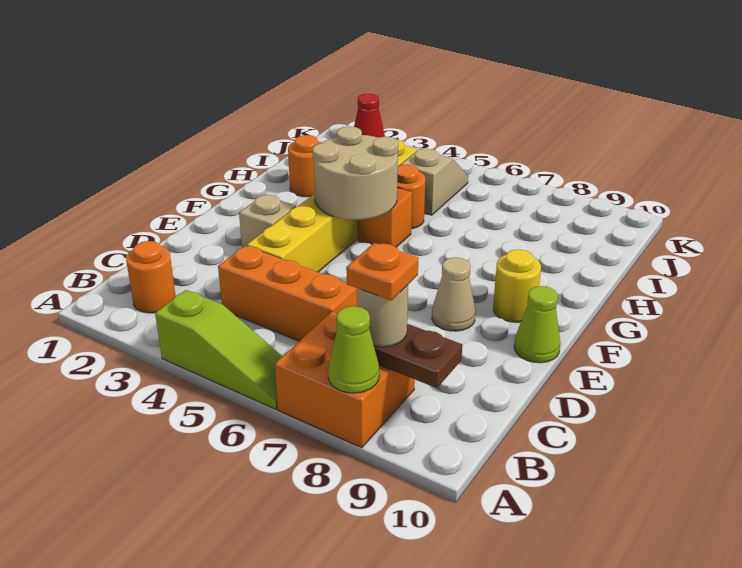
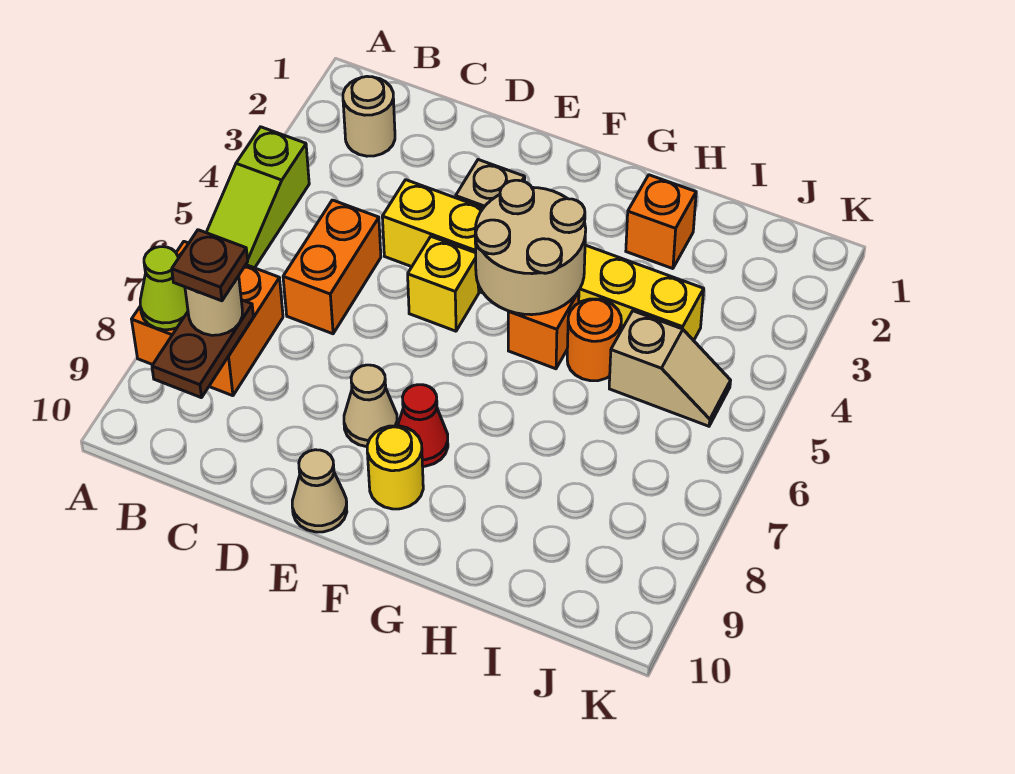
orange round brick B2 level 1 -> tan round brick B2 level 1
orange plate B8 level 4 -> brown plate B8 level 4
orange brick C4:C6 level 1 -> orange brick C5:C6 level 1
none -> yellow brick E5 level 1
lime cone E10 level 1 -> tan cone E10 level 1
orange round brick H2 level 1 -> orange brick H2 level 1
red cone K2 level 1 -> red cone F8 level 1

